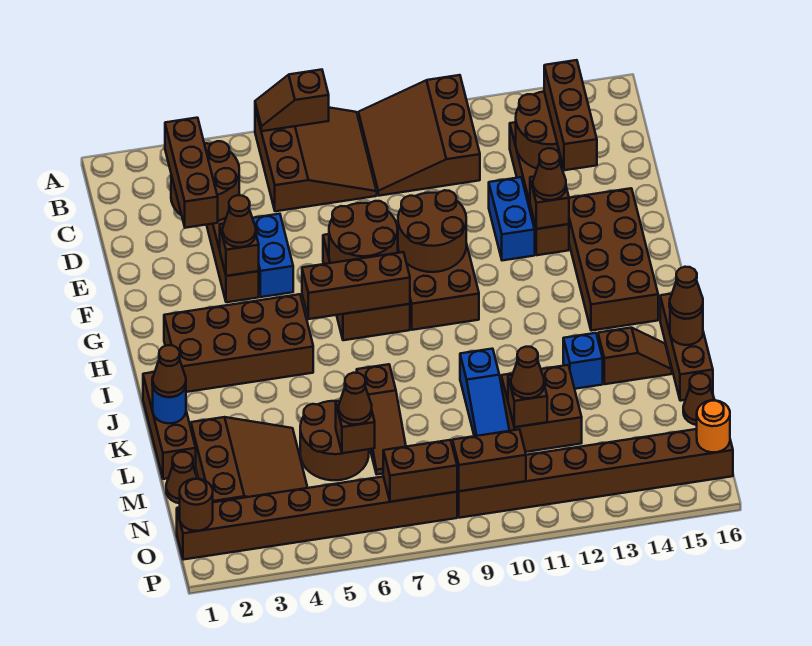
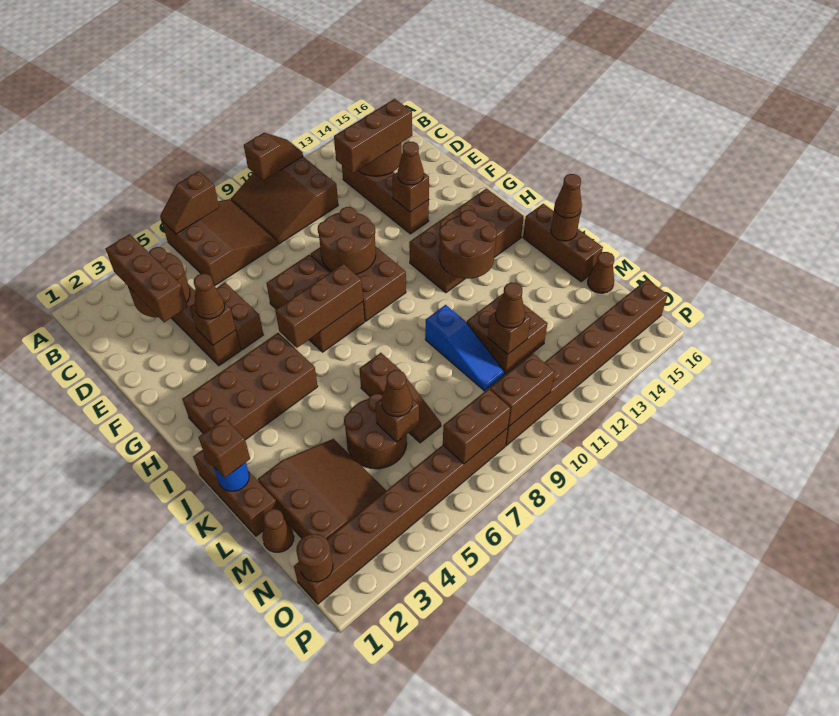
brown brick C14:E14 level 3 -> brown brick D12:D14 level 3
blue brick E5:F5 level 1 -> brown brick E5:F5 level 1
blue brick E12:F12 level 1 -> none
brown round brick F7:G8 level 2 -> brown round brick I12:J13 level 2
brown brick F14:I15 level 1 -> brown brick H12:I15 level 1
brown cone K1 level 3 -> brown brick K1 level 3
blue brick K13 level 1 -> none
brown slope K14:K15 level 1 top 14 -> brown slope A10:A11 level 2 top 10
orange round brick O16 level 2 -> none

